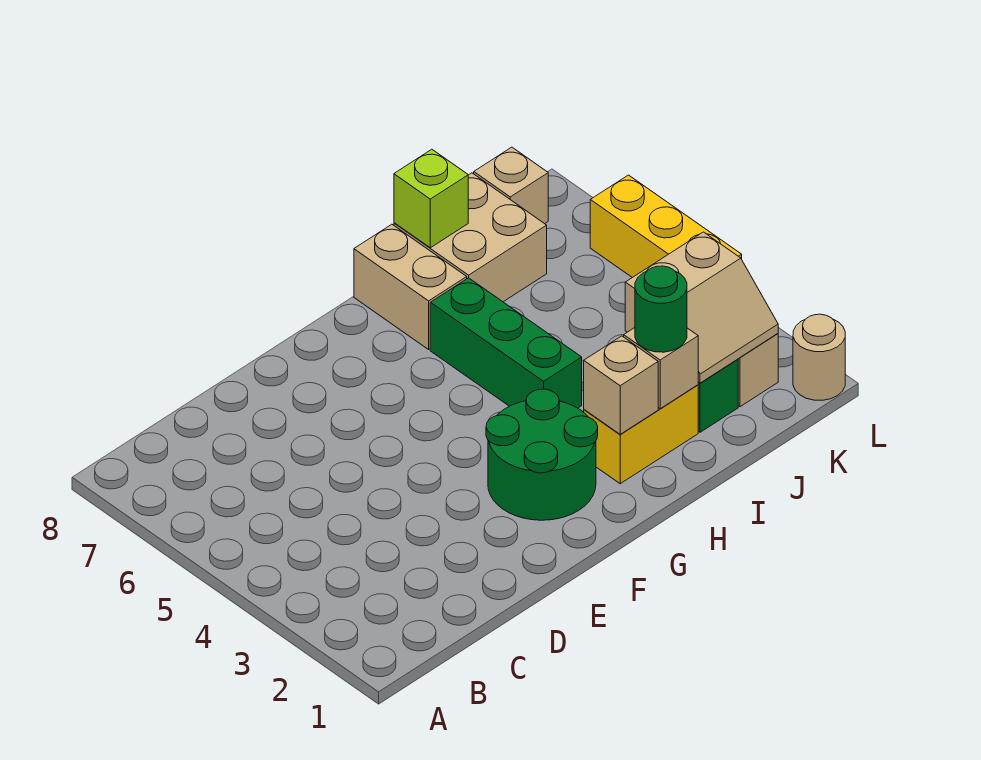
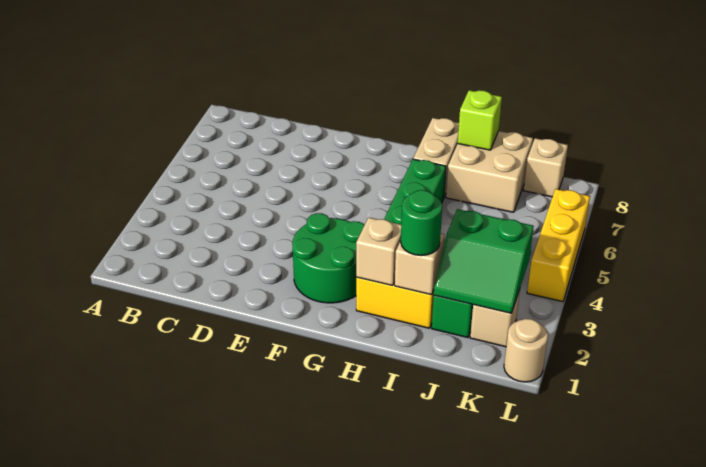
tan slope J2:K3 level 2 top 3 -> green slope J2:K3 level 2 top 3

